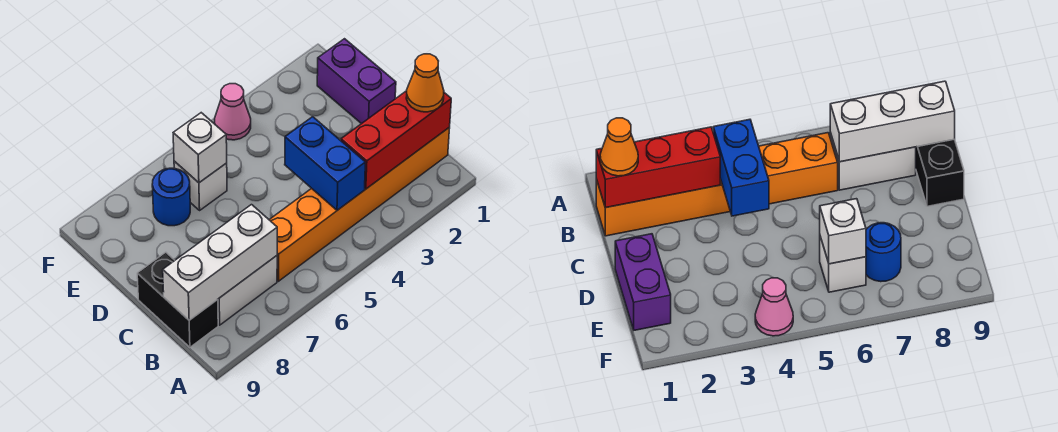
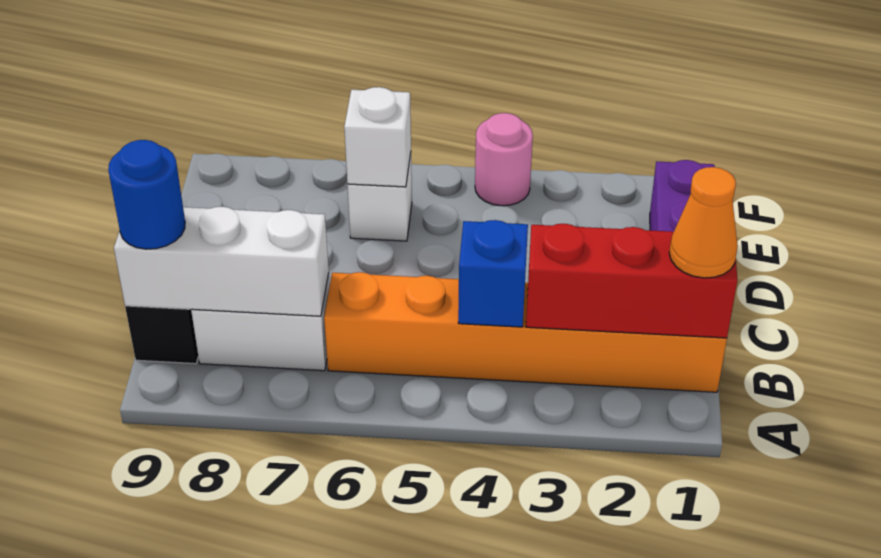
blue brick B4:C4 level 2 -> blue brick B4 level 2
blue round brick E7 level 1 -> blue round brick B9 level 3
pink cone F4 level 1 -> pink round brick F4 level 1

